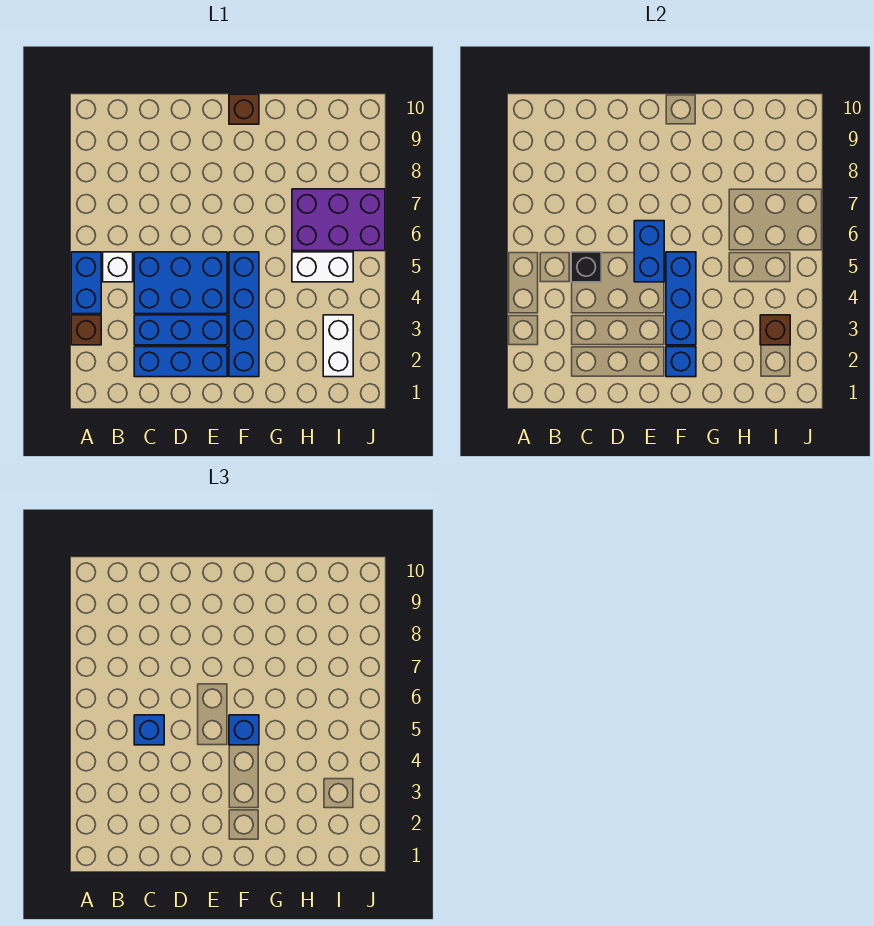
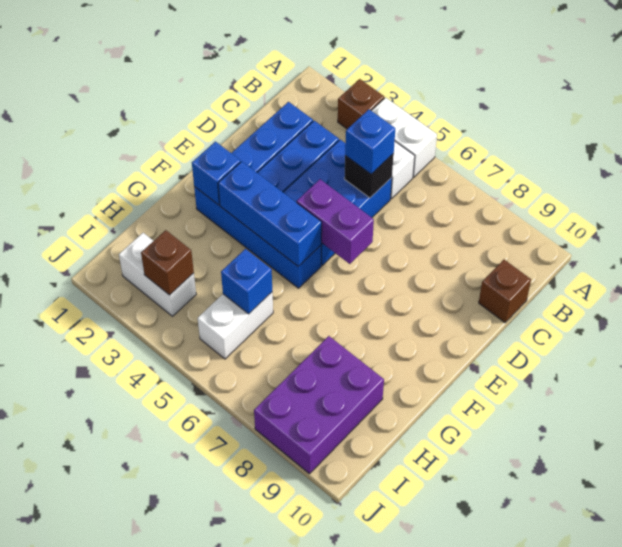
blue brick A4:A5 level 1 -> white brick A4:A5 level 1
blue brick E5:E6 level 2 -> purple brick E5:E6 level 2
blue brick F5 level 3 -> blue brick H5 level 2
brown brick F10 level 1 -> brown brick C10 level 1
purple brick H6:J7 level 1 -> purple brick H8:J9 level 1

